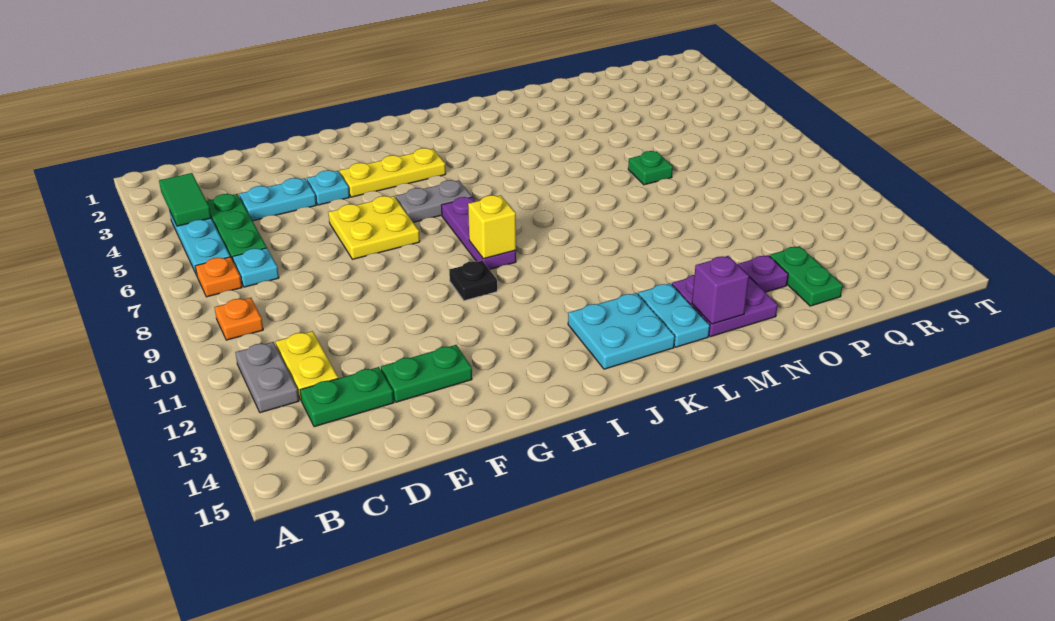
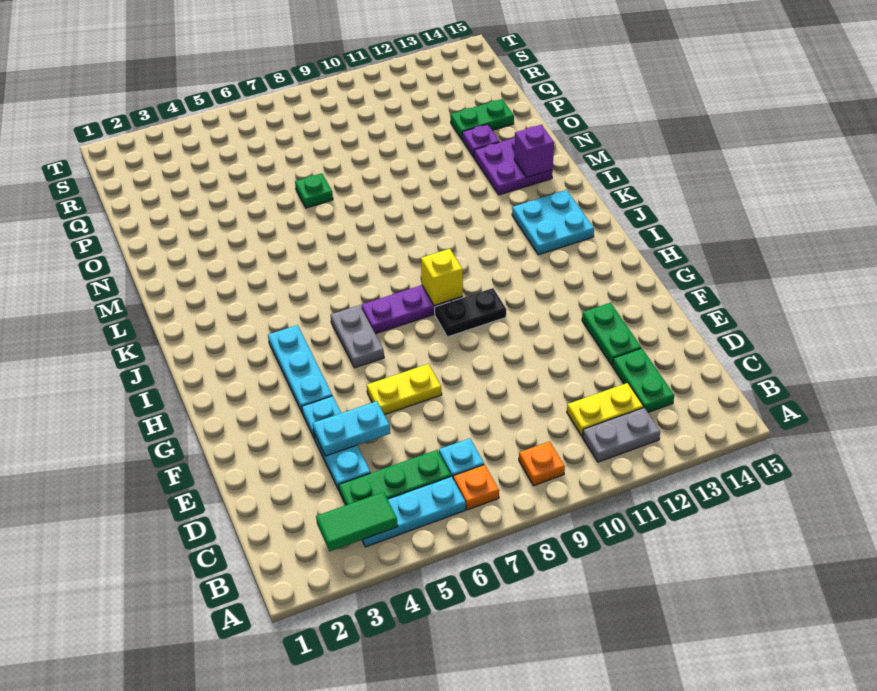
yellow plate F6:G7 level 1 -> yellow plate F6:F7 level 1
yellow plate G4:I4 level 1 -> cyan plate G4:I4 level 1
black plate H10 level 1 -> black plate H9:H10 level 1
cyan plate L13:L14 level 1 -> cyan plate E4:E5 level 2

